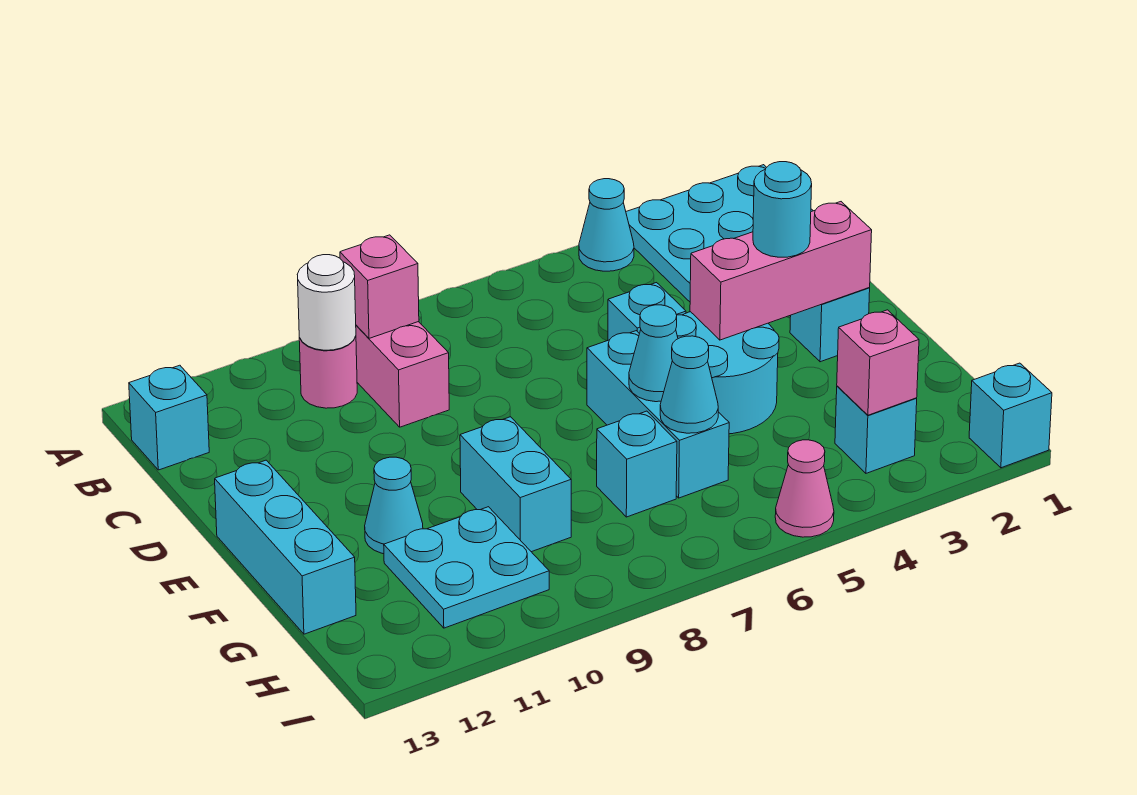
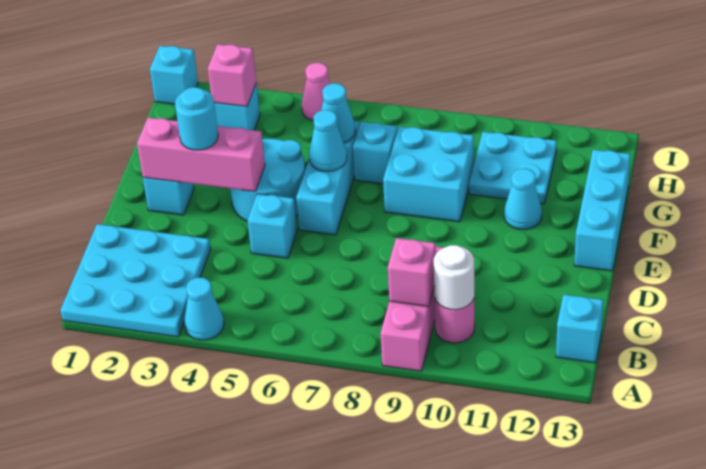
cyan brick F9:G9 level 1 -> cyan brick F8:G9 level 1

